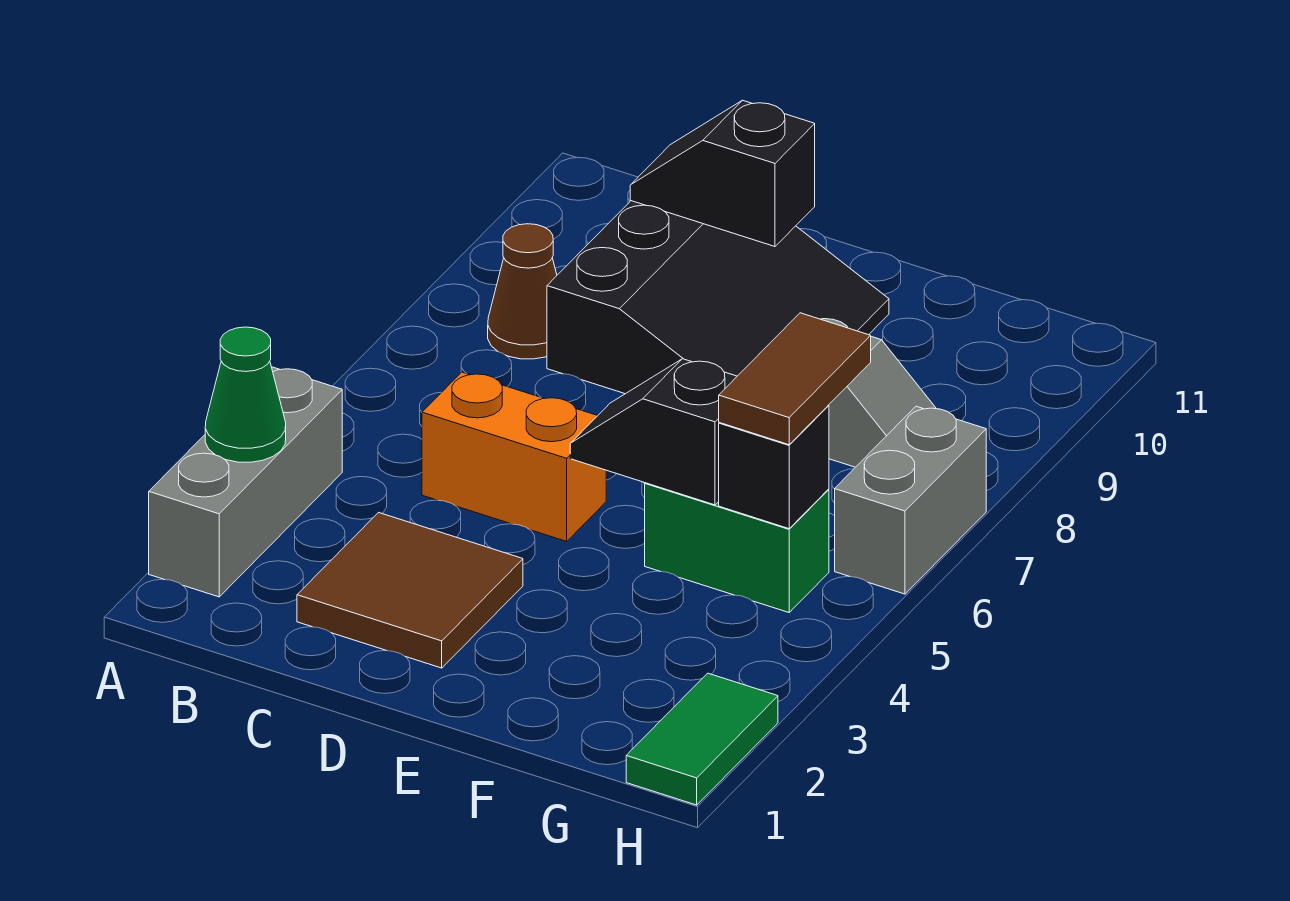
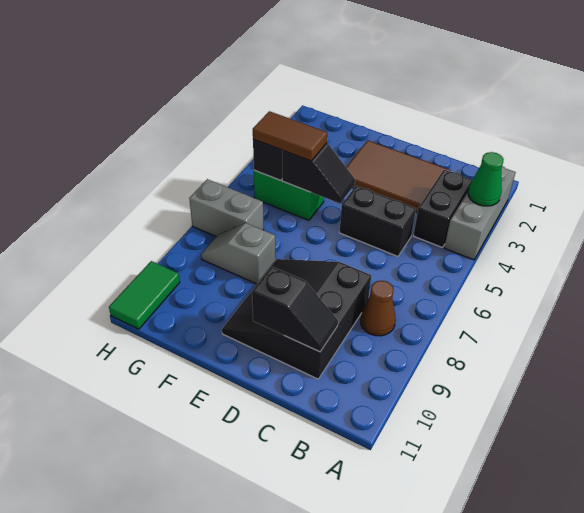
none -> black brick B3:B4 level 1
brown tile C2:D3 level 1 -> brown tile C2:E3 level 1
orange brick C5:D5 level 1 -> black brick C5:D5 level 1
brown tile G5:G6 level 3 -> brown tile F5:G5 level 3
green tile H1:H2 level 1 -> green tile H10:H11 level 1
grey brick H6:H7 level 1 -> grey brick G7:H7 level 1

